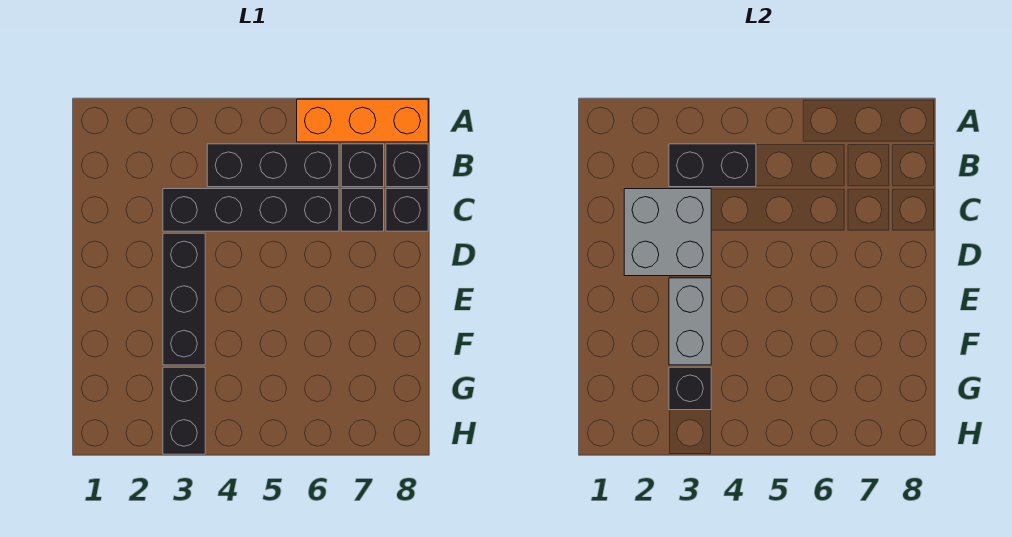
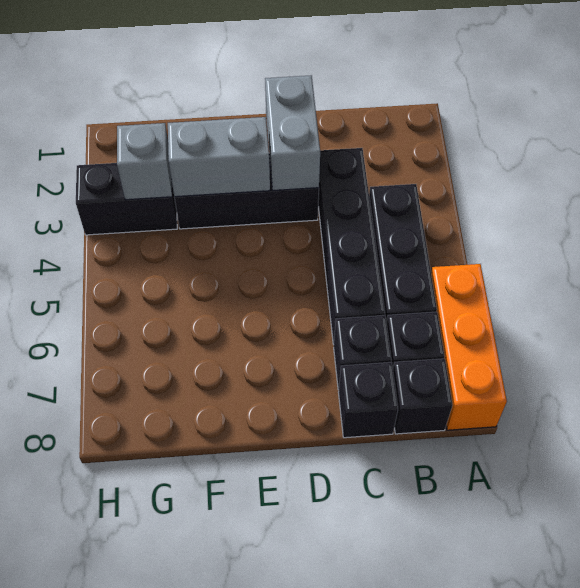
black brick B3:B4 level 2 -> none
grey brick C2:D3 level 2 -> grey brick D2:D3 level 2
black brick G3 level 2 -> grey brick G3 level 2

